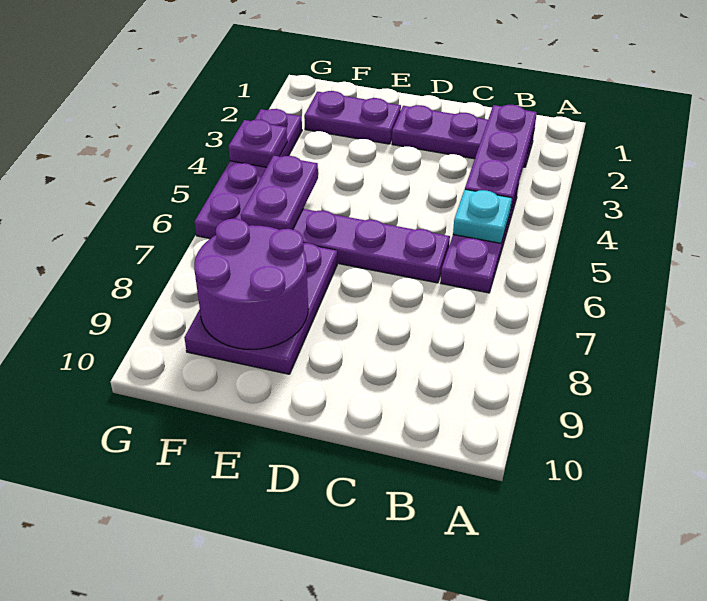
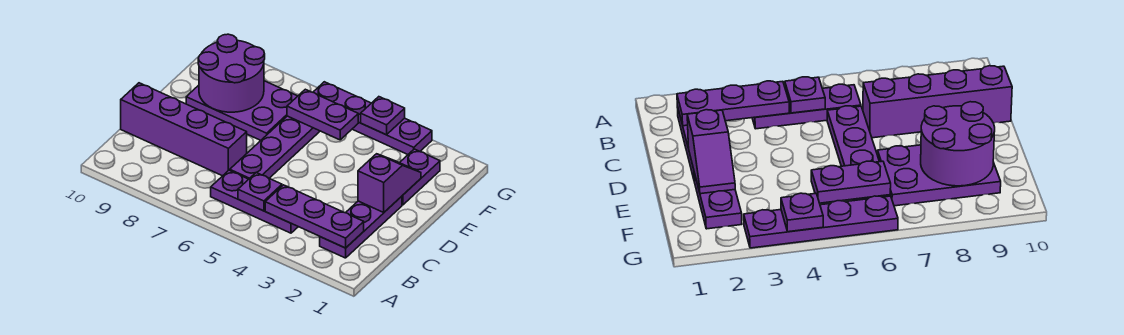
cyan plate B5 level 2 -> purple plate B5 level 2
none -> purple brick C7:C10 level 1
none -> purple slope D2:E2 level 2 top D

